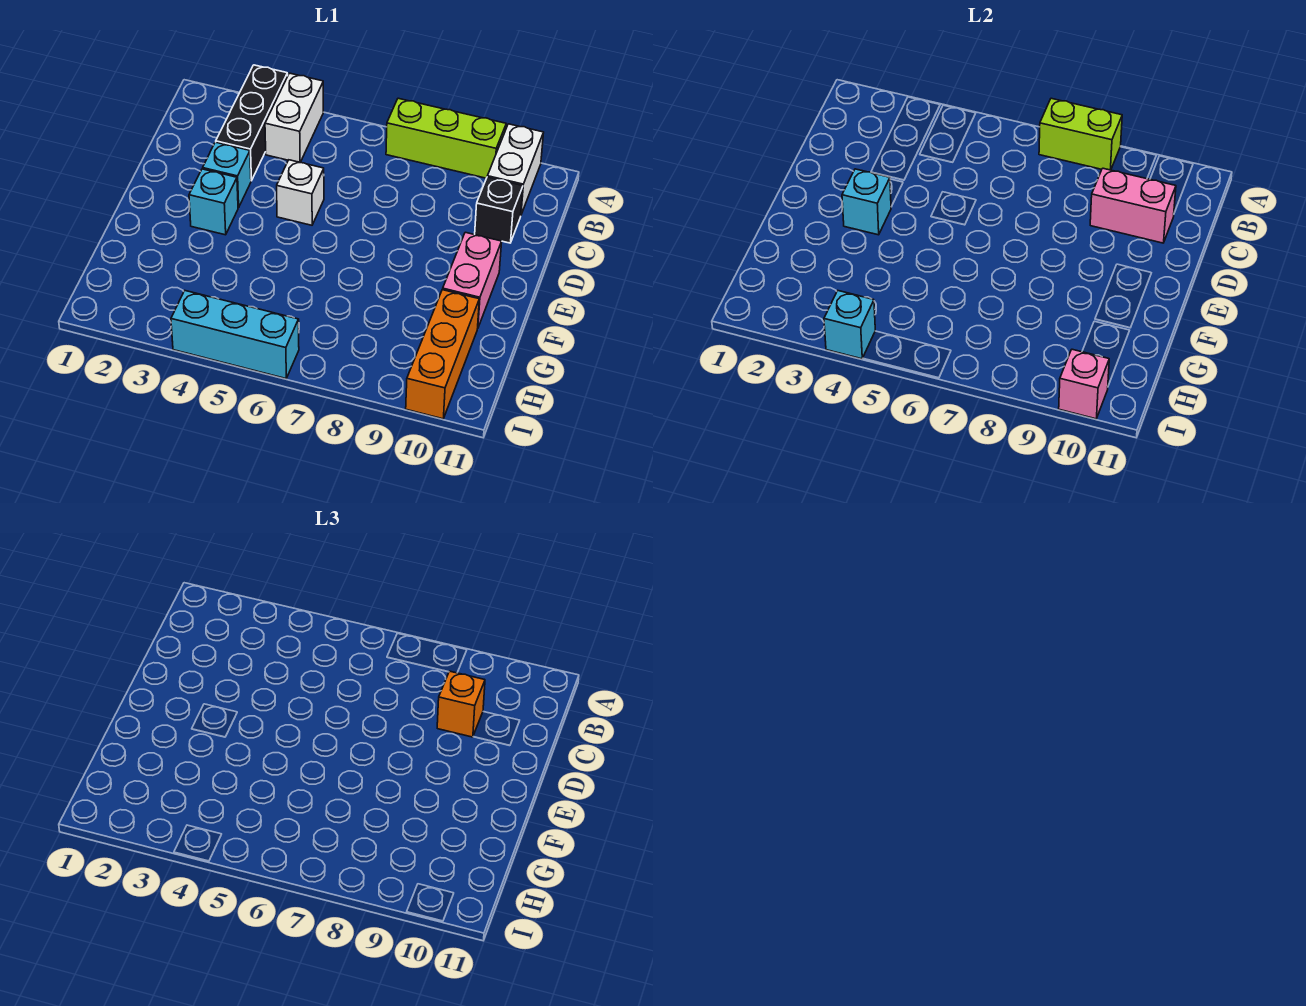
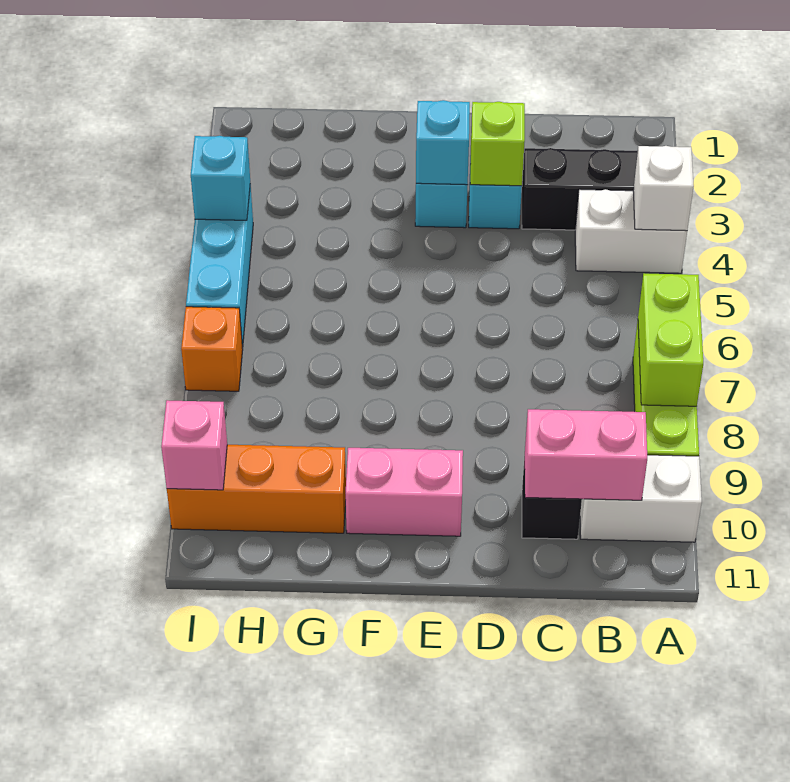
pink brick C9:C10 level 2 -> pink brick B10:C10 level 2
orange brick C9 level 3 -> orange brick I7 level 1
none -> lime brick D3 level 2
white brick D5 level 1 -> white brick A4 level 2

